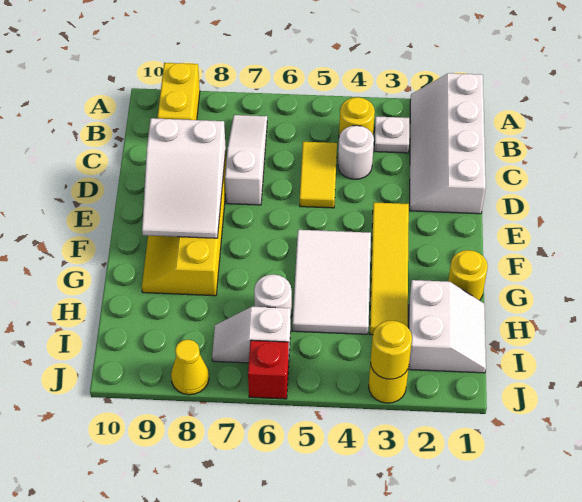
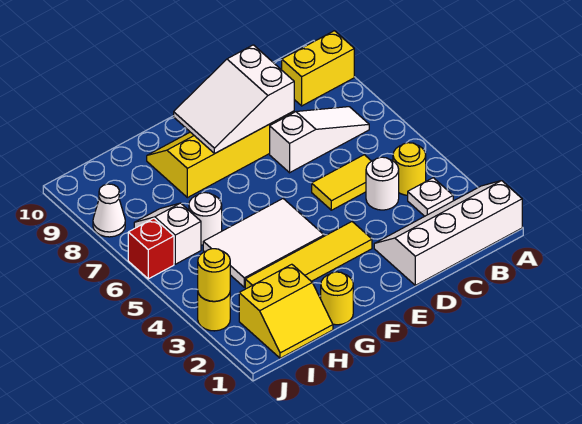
white slope H1:I2 level 1 top 2 -> yellow slope H1:I2 level 1 top 2
yellow cone J8 level 1 -> white cone J8 level 1

